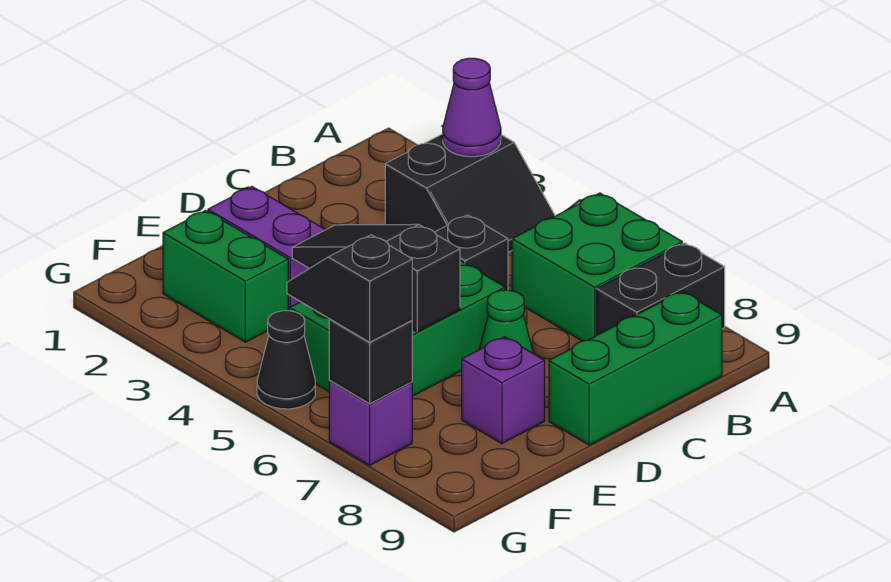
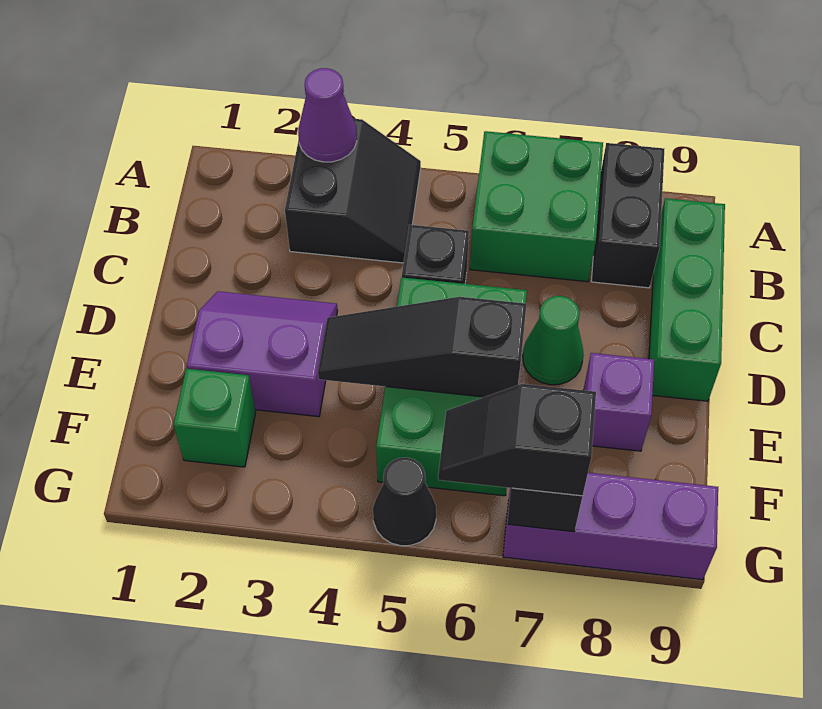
green brick F2:F3 level 1 -> green brick F2 level 1
purple brick G7 level 1 -> purple brick G7:G9 level 1

